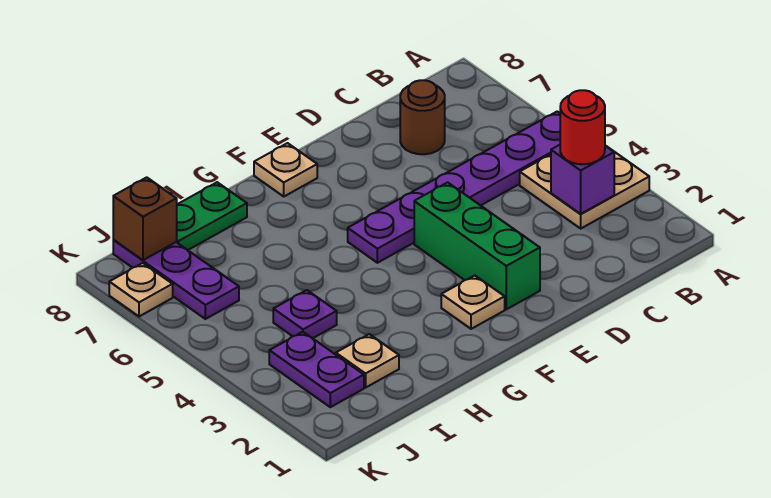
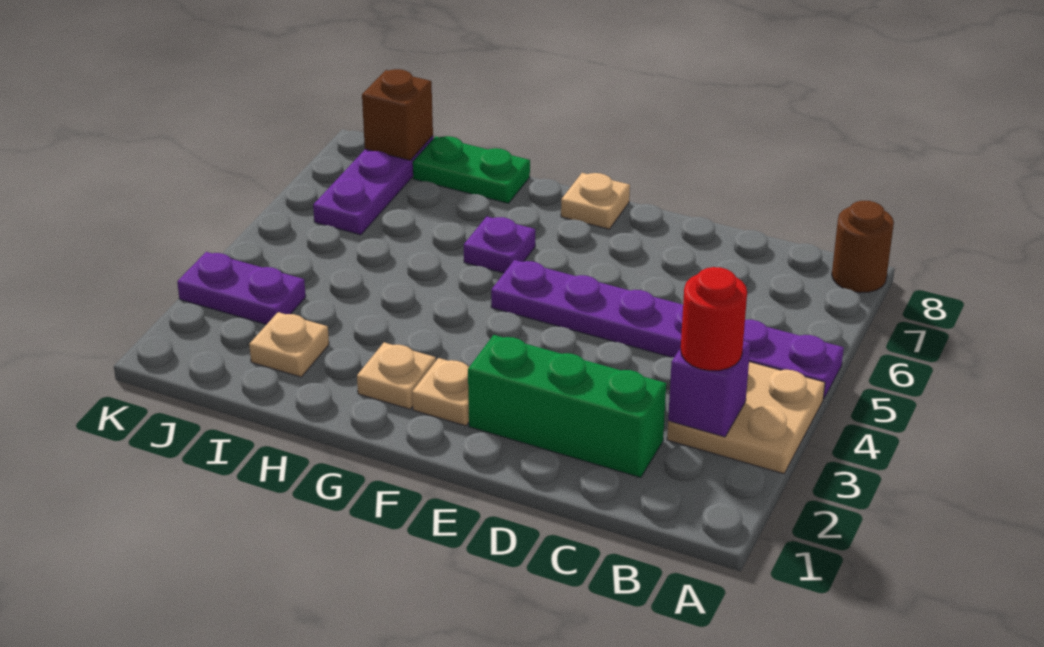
brown round brick C7 level 1 -> brown round brick A8 level 1
green brick E2:E4 level 1 -> green brick C2:E2 level 1
purple plate I4 level 1 -> purple plate G6 level 1
purple plate J2:J3 level 1 -> purple plate J3:K3 level 1
tan plate K7 level 1 -> tan plate G2 level 1

